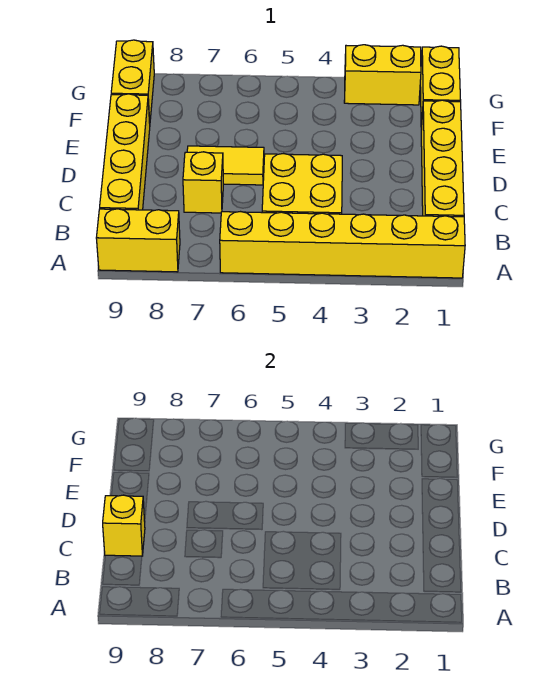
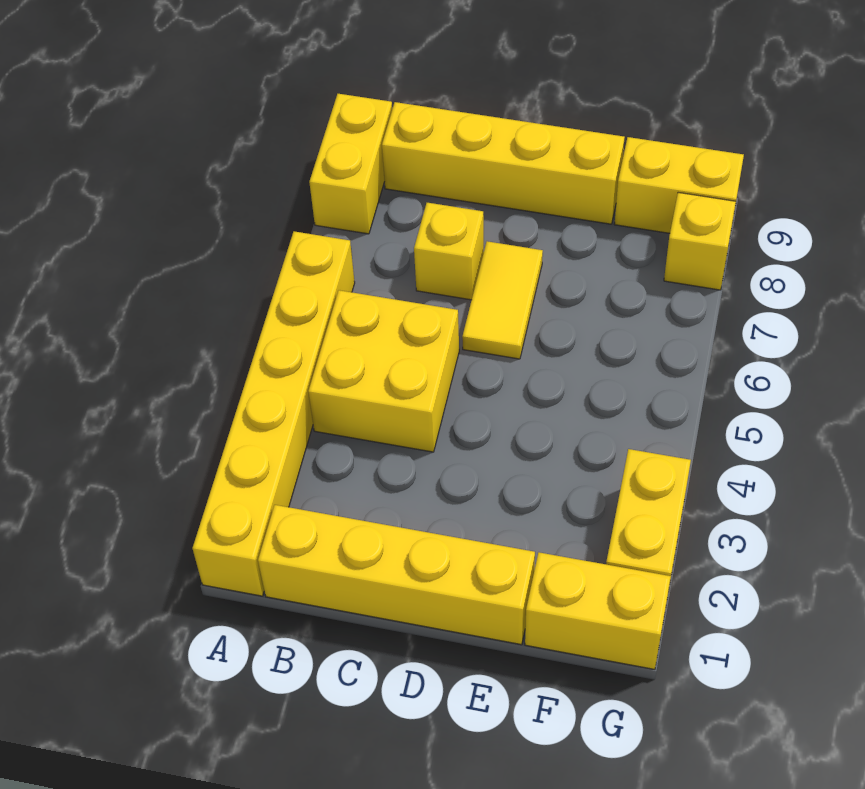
yellow brick C9 level 2 -> yellow brick G8 level 1

